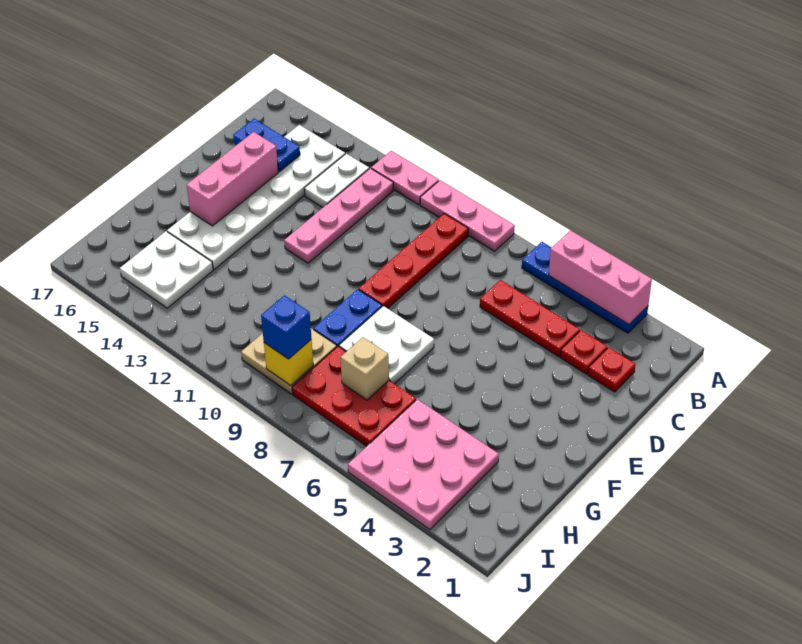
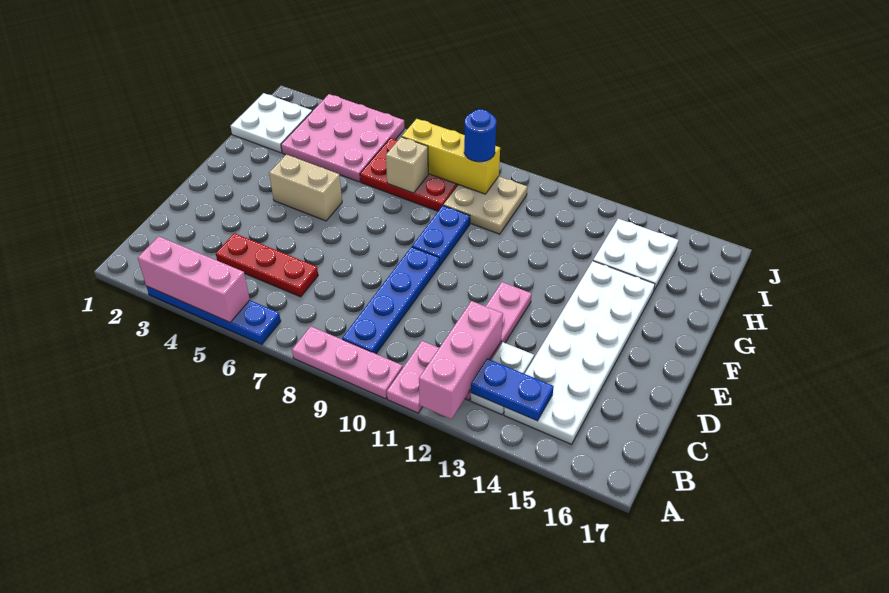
pink plate A11:A12 level 1 -> pink plate A11:B11 level 1
red plate B9:E9 level 1 -> blue plate B9:E9 level 1
red plate C2 level 1 -> none
red plate C3 level 1 -> none
blue plate C15:C16 level 2 -> blue plate B13:B14 level 2
pink brick D15:F15 level 2 -> pink brick A12:C12 level 2
none -> tan brick F4:F5 level 1
white plate F7:G8 level 1 -> white plate H1:I2 level 1
yellow brick I9 level 2 -> yellow brick I7:I9 level 2
blue brick I9 level 3 -> blue round brick I9 level 3

